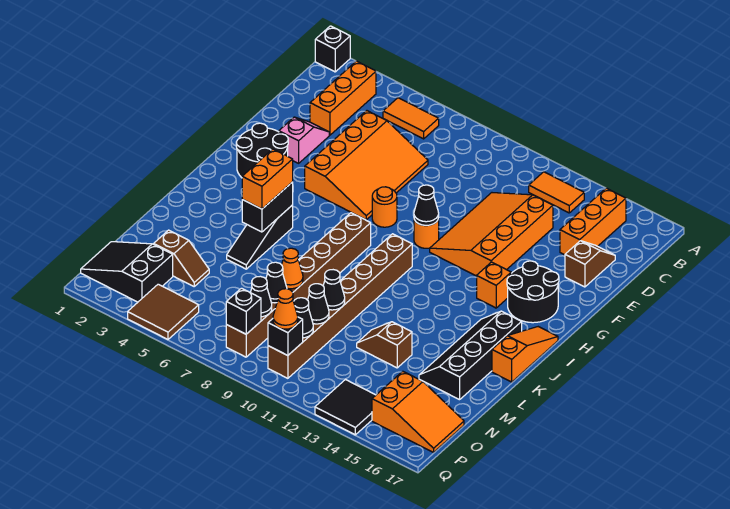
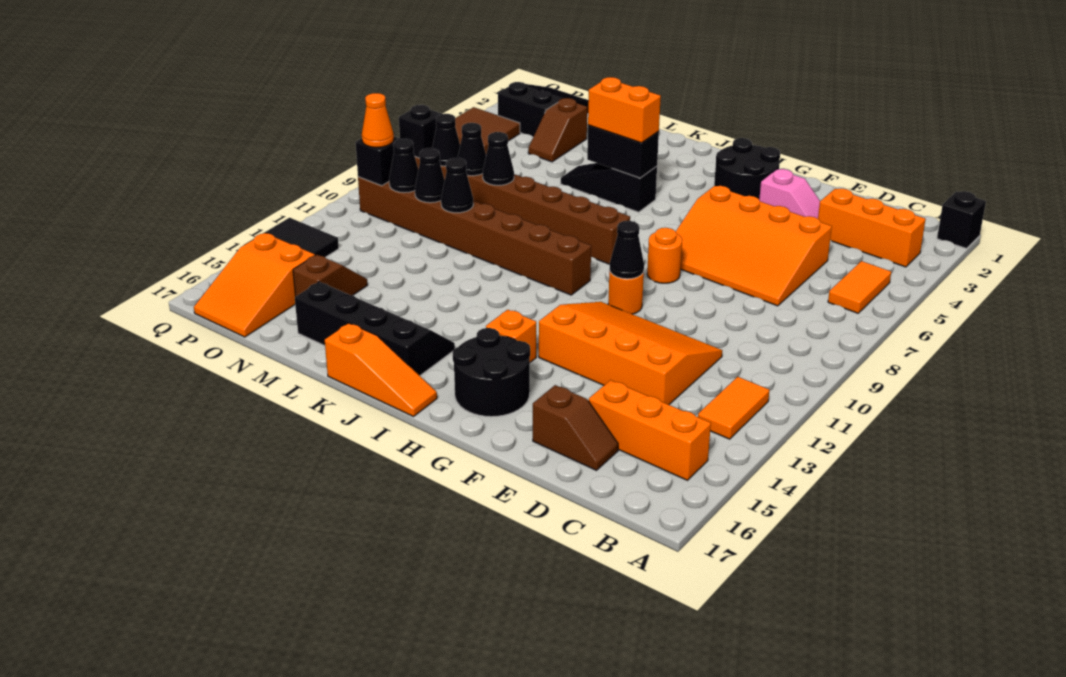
orange cone M8 level 2 -> black cone M8 level 2
brown slope M12:M13 level 1 top 13 -> brown slope N14:N15 level 1 top 15

